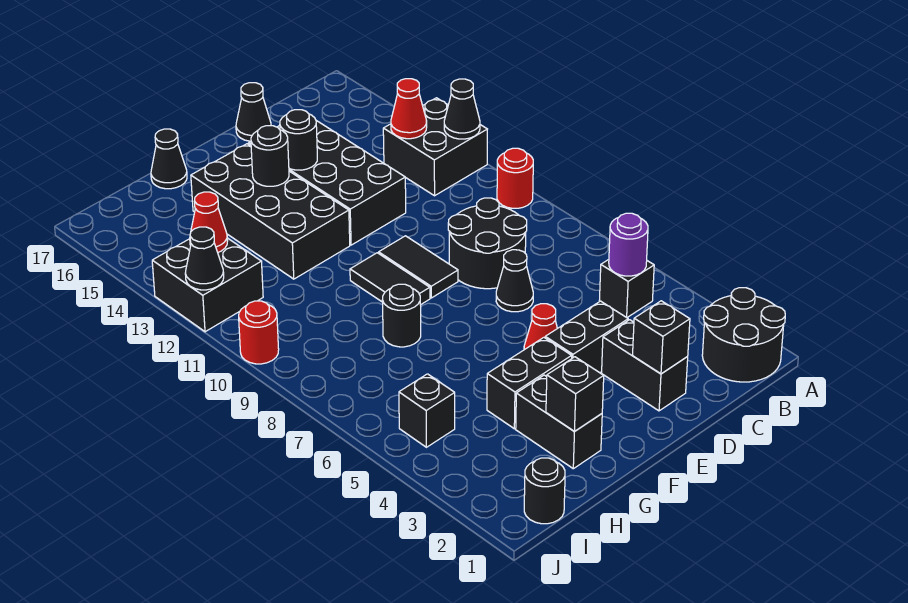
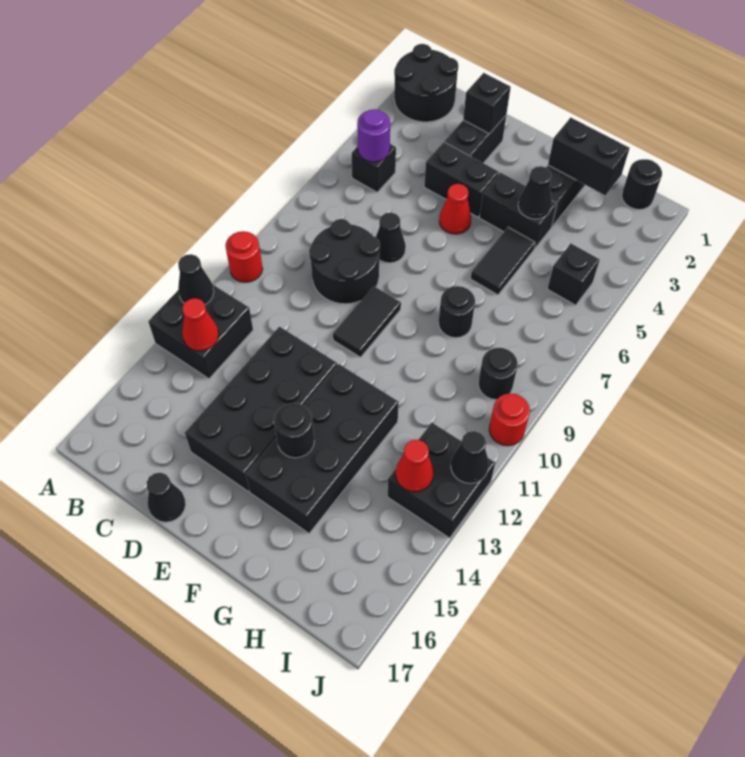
black round brick E14 level 2 -> black round brick I9 level 1
black tile F9:F10 level 1 -> black tile G5:G6 level 1
black brick G2 level 2 -> black brick G2:H2 level 2
black cone G17 level 1 -> black cone G4 level 2

